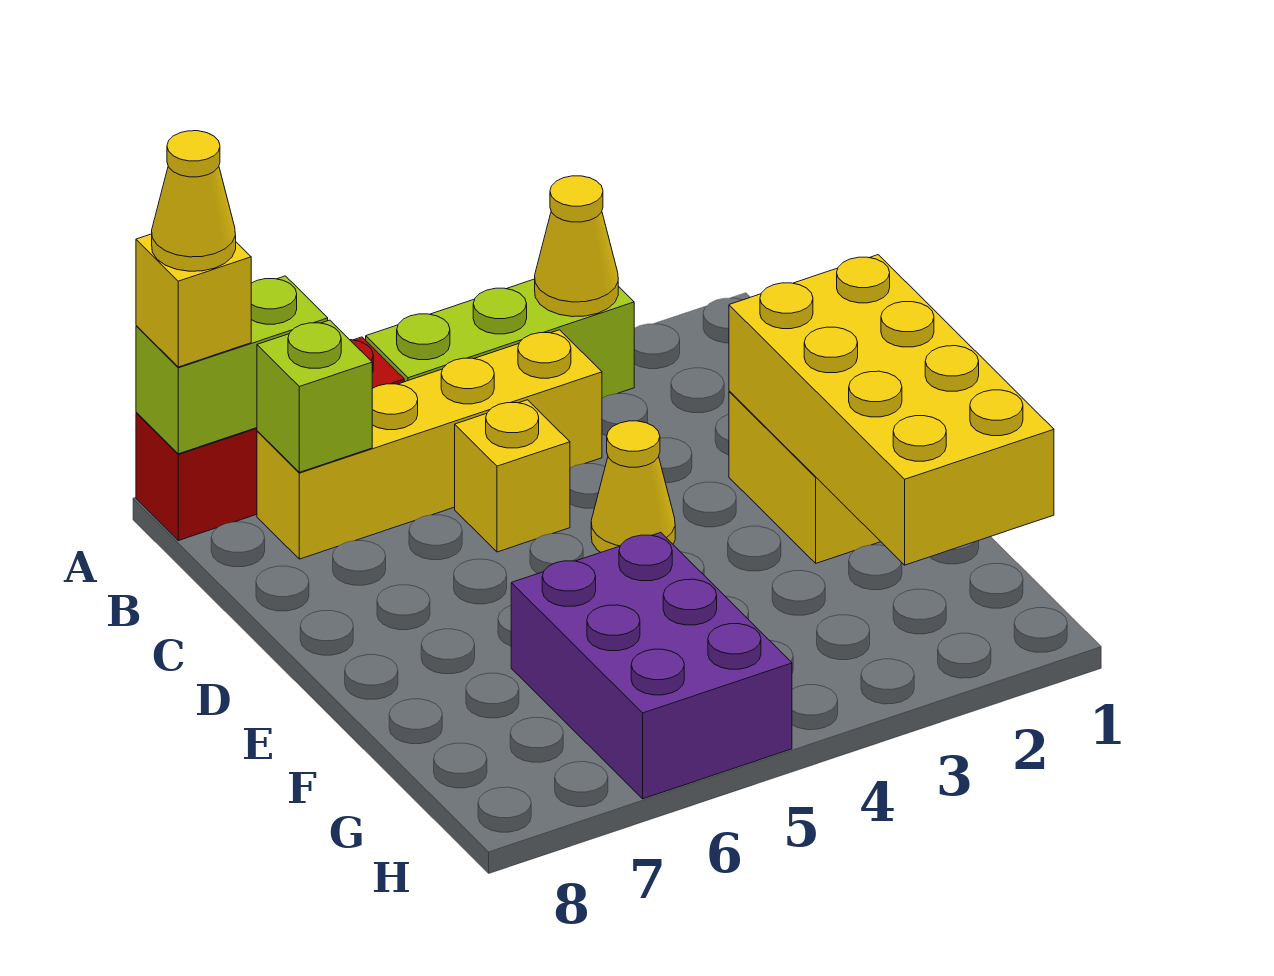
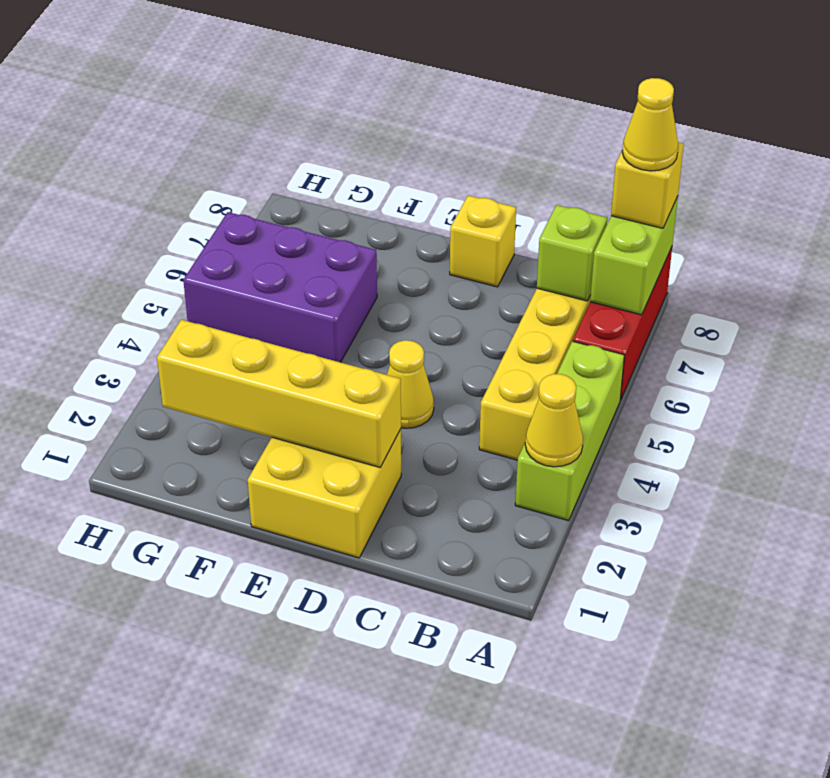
yellow brick C5 level 1 -> yellow brick D8 level 1
yellow brick D1:G2 level 2 -> yellow brick D2:G2 level 2

